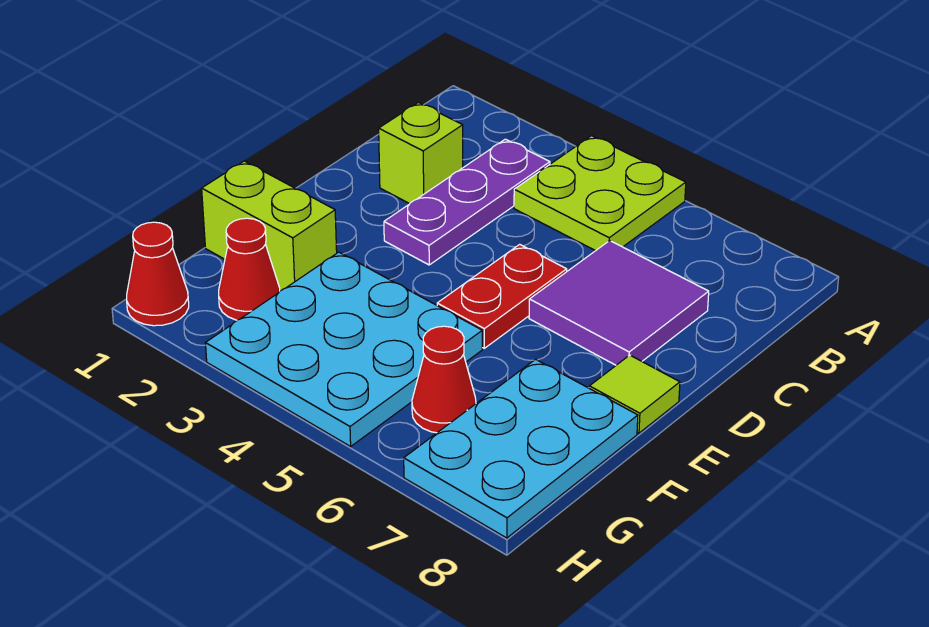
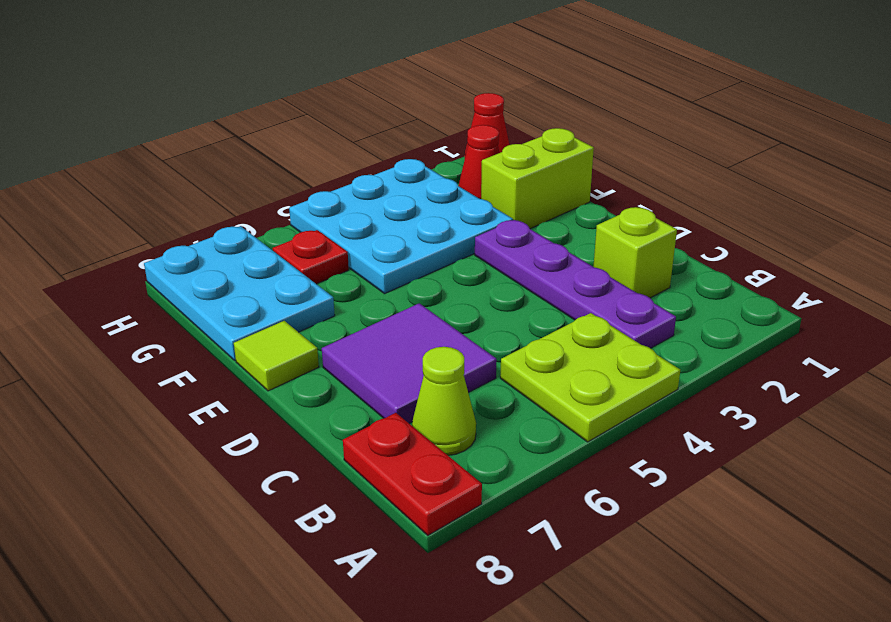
purple plate B3:D3 level 1 -> purple plate B3:E3 level 1
none -> lime cone B7 level 1
red plate D5:E5 level 1 -> red plate A8:B8 level 1
red cone G6 level 1 -> red plate G6 level 1

